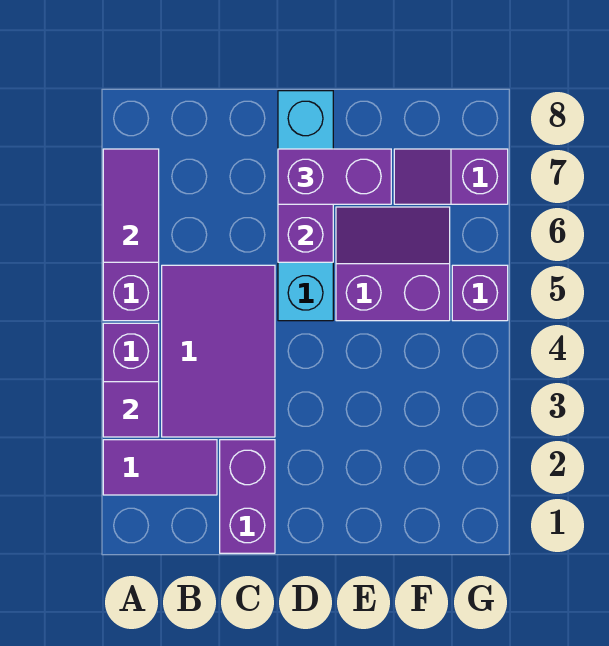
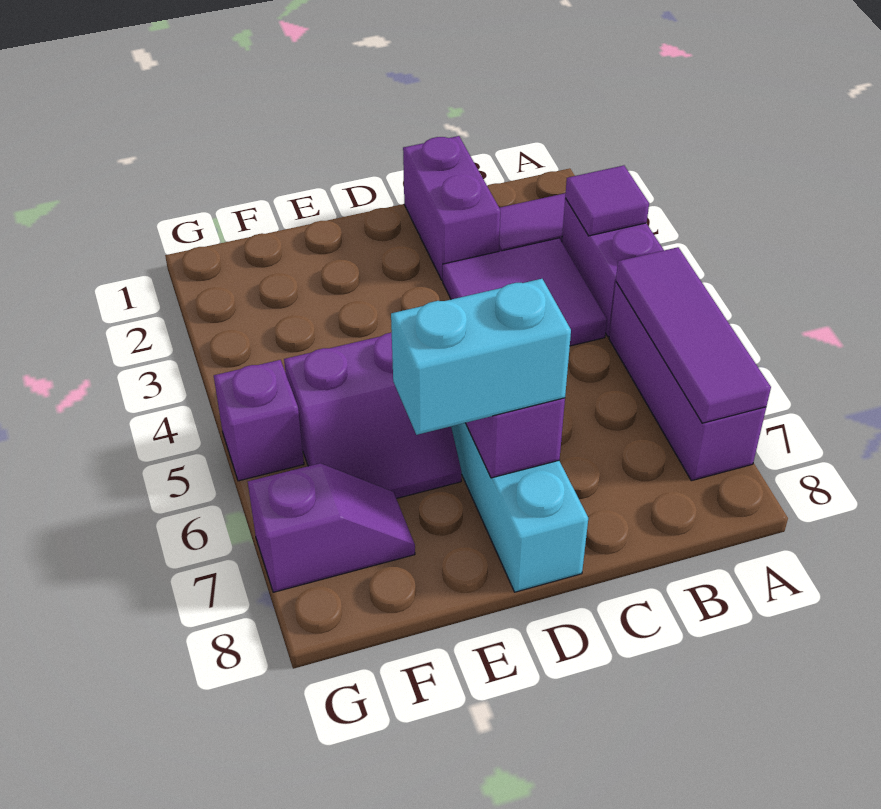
purple tile A6:A7 level 2 -> purple tile A5:A7 level 2
purple tile B3:C5 level 1 -> purple tile B3:C4 level 1
purple brick D7:E7 level 3 -> cyan brick D7:E7 level 3

